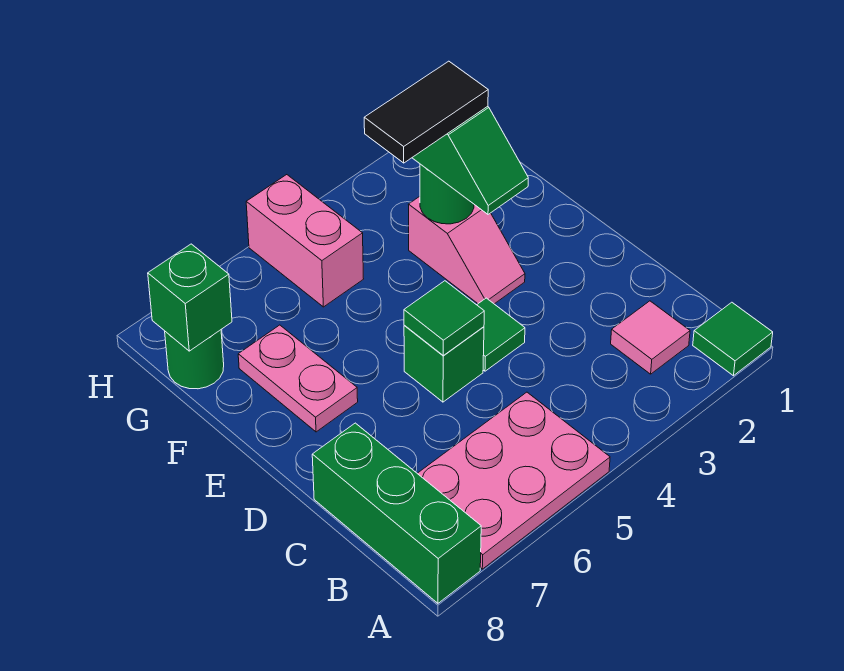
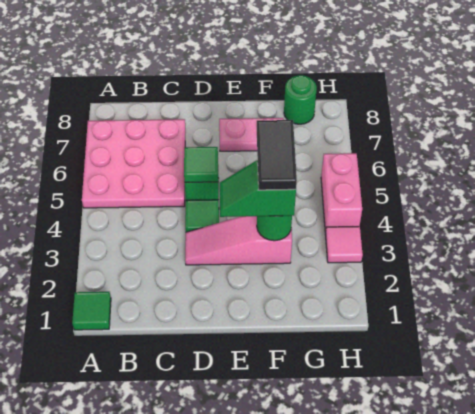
pink plate A5:B7 level 1 -> pink plate A5:C7 level 1
green brick A8:C8 level 1 -> none
pink tile B2 level 1 -> pink tile H3 level 1
pink slope E3:F3 level 1 top F -> pink slope D3:F3 level 1 top F
pink brick G5:H5 level 1 -> pink brick H4:H5 level 1
green brick G8 level 2 -> none

